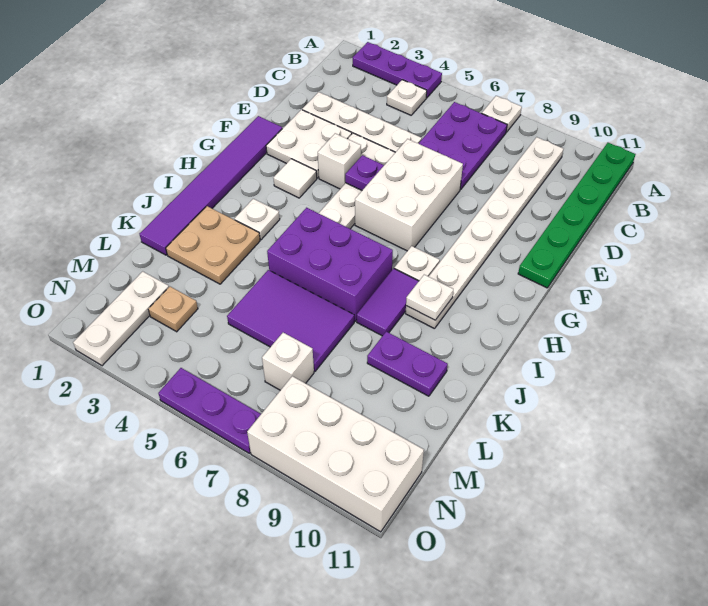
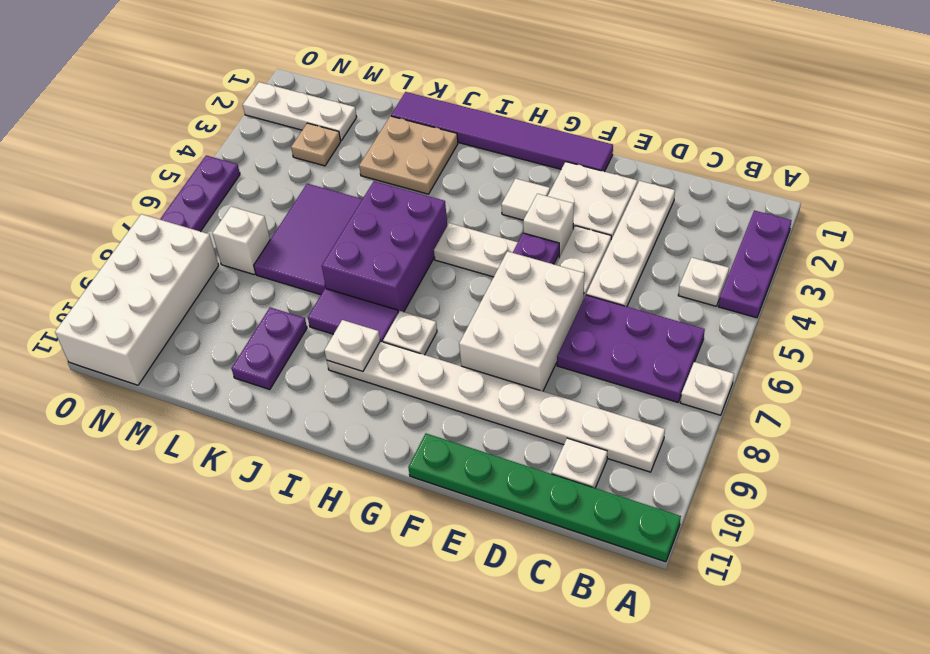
white brick E6:G7 level 1 -> white brick E6:F8 level 1
white plate I3 level 1 -> white plate C10 level 1

